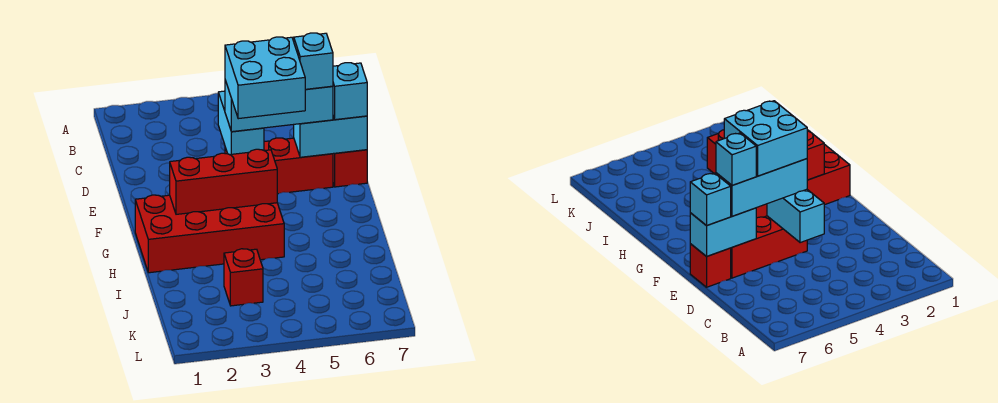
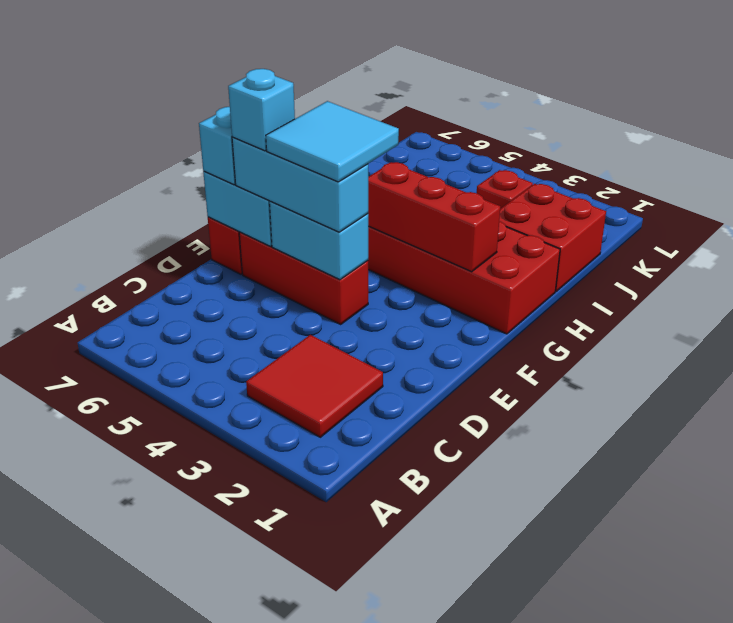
none -> red tile B2:C3 level 1
cyan brick D4:E4 level 2 -> cyan brick E4:E5 level 2
cyan brick E4:F5 level 4 -> cyan tile E4:F5 level 4
none -> red brick I1:J2 level 1

